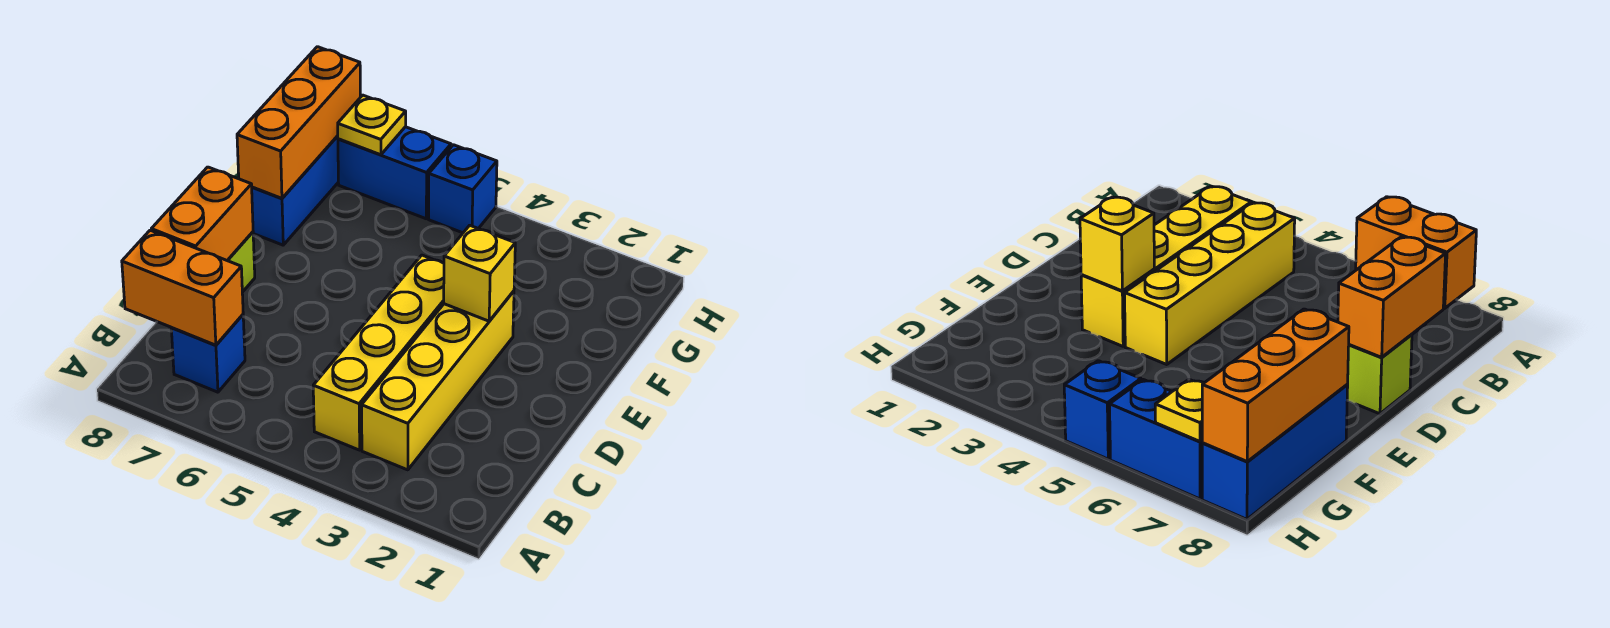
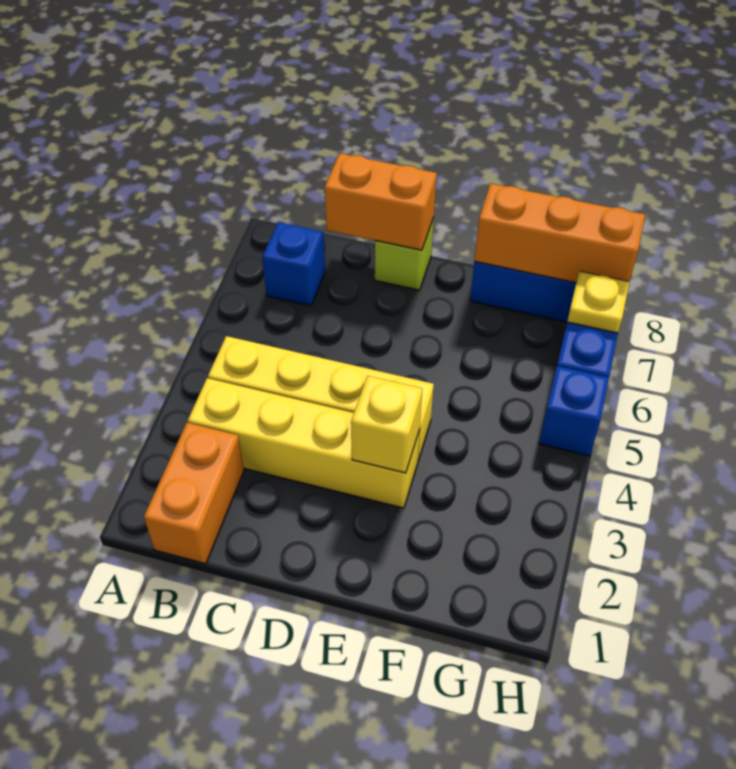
orange brick B7:B8 level 2 -> orange brick B1:B2 level 1

